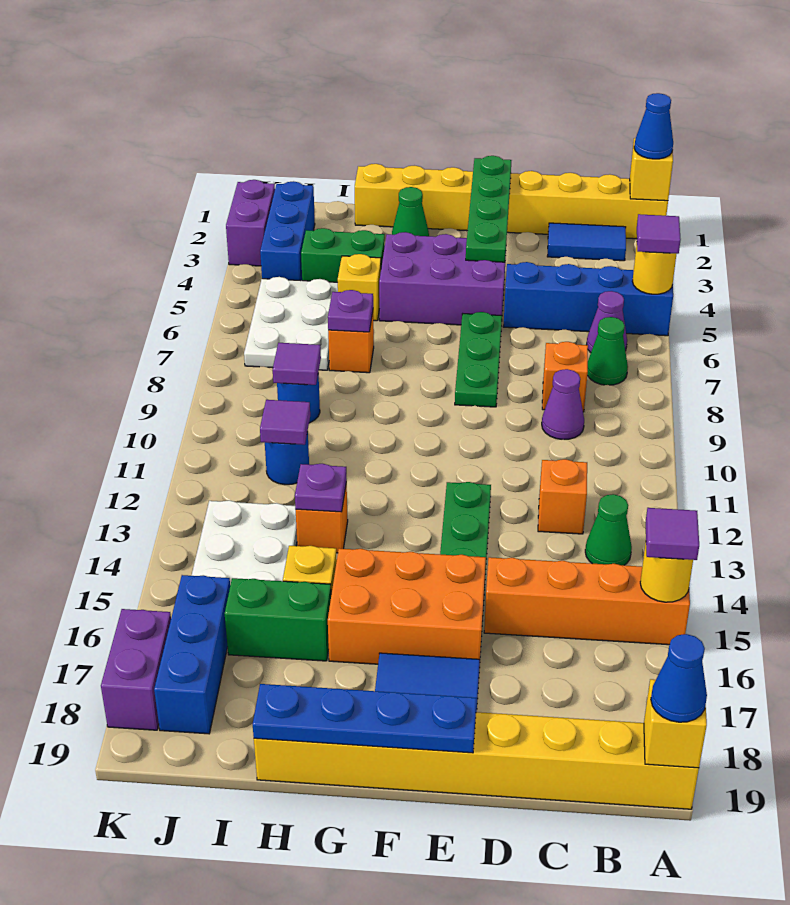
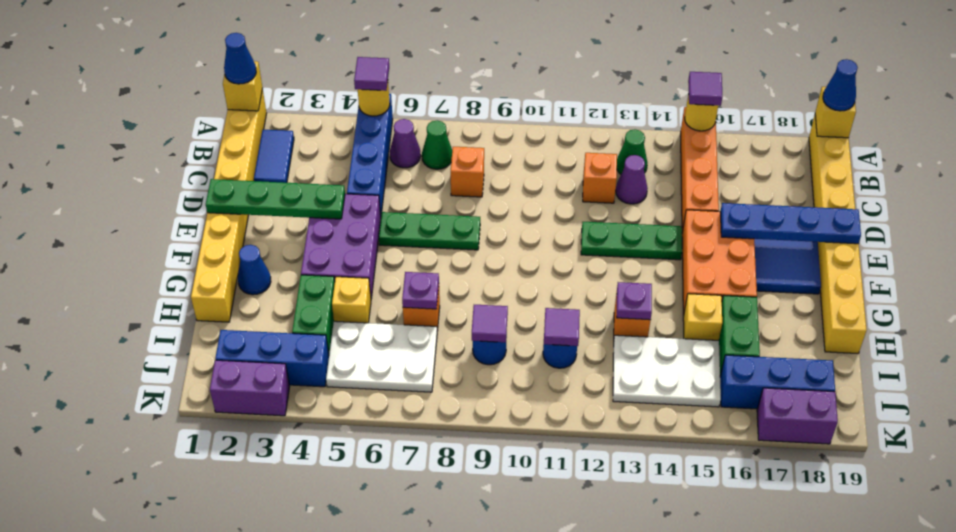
purple cone C9 level 1 -> purple cone C13 level 1
blue plate E19:H19 level 2 -> blue plate E16:E19 level 2
green cone G2 level 1 -> blue cone G2 level 1

